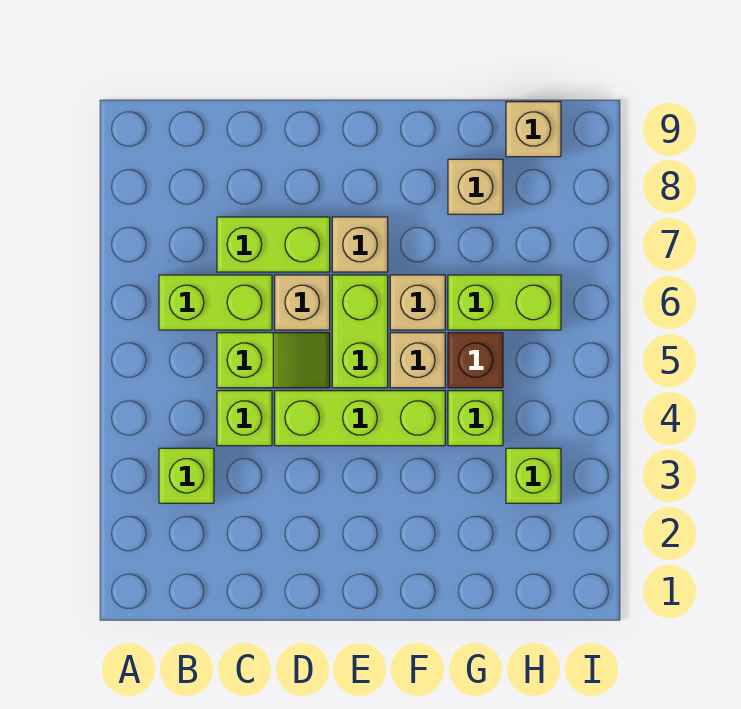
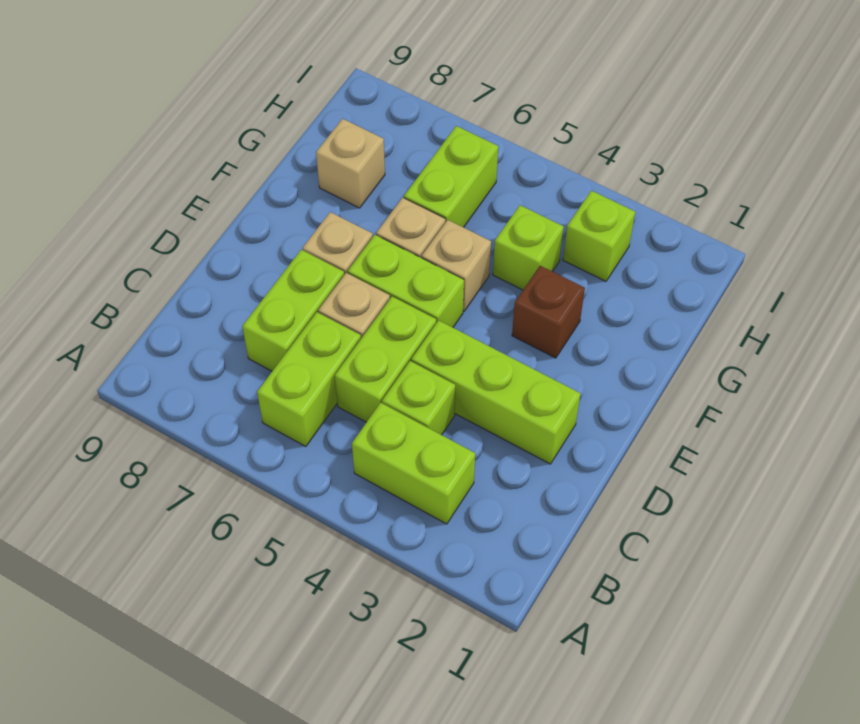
lime brick B3 level 1 -> lime brick B3:B4 level 1
lime slope C5:D5 level 1 top C -> lime brick C5:D5 level 1
lime brick D4:F4 level 1 -> lime brick D2:D4 level 1
brown brick G5 level 1 -> brown brick F3 level 1
tan brick H9 level 1 -> none

